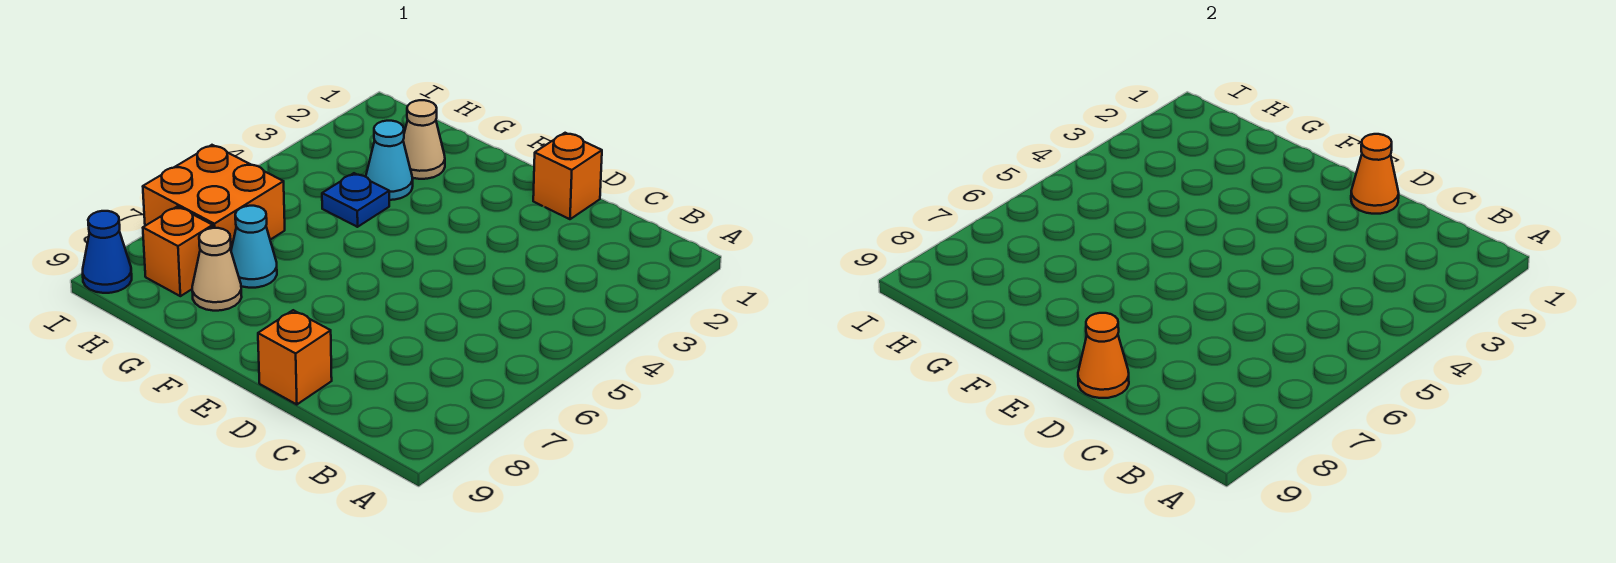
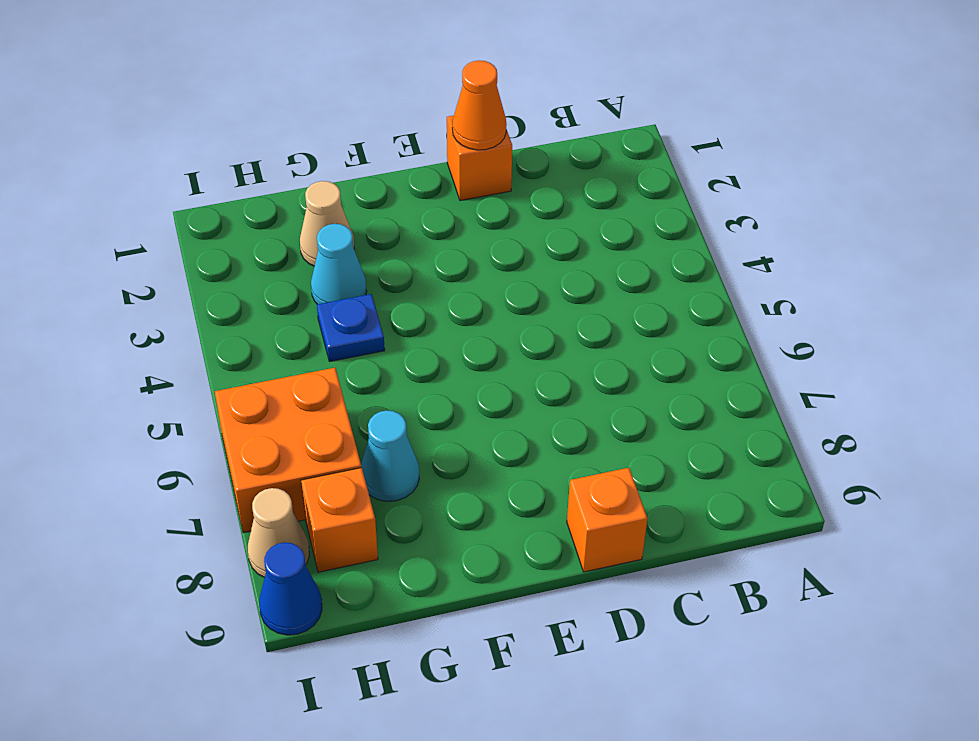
orange cone D9 level 2 -> none
tan cone G8 level 1 -> tan cone I8 level 1

